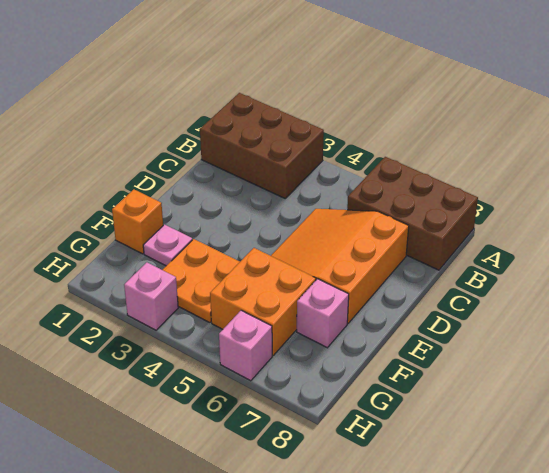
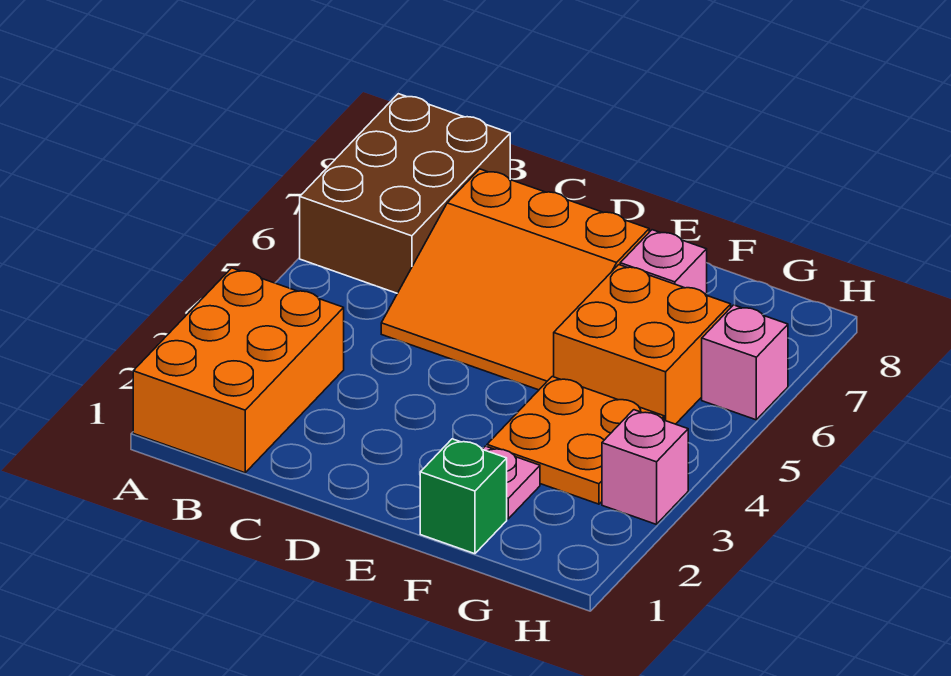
brown brick A1:B3 level 1 -> orange brick A1:B3 level 1
orange brick F1 level 1 -> green brick F1 level 1

